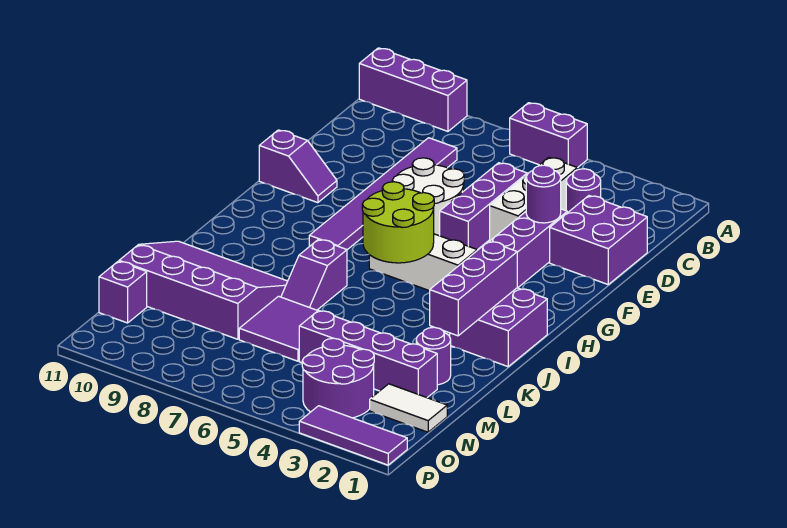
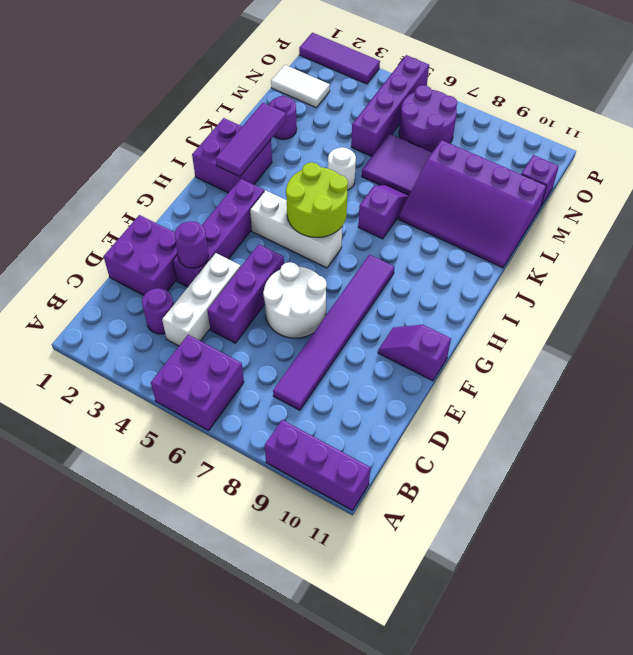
purple brick A5:A6 level 1 -> purple brick A5:B6 level 1
purple brick I2:K2 level 2 -> purple tile I2:K2 level 2
none -> white round brick K5 level 1
purple brick M2:M5 level 1 -> purple brick M5:P5 level 1
purple round brick N3:O4 level 1 -> purple round brick N6:O7 level 1

